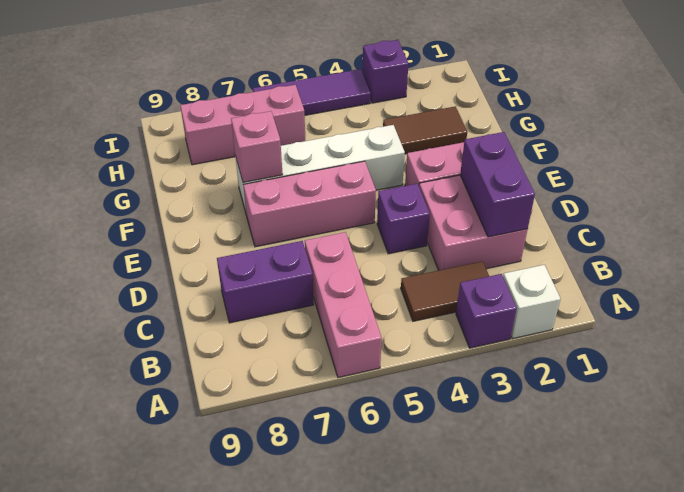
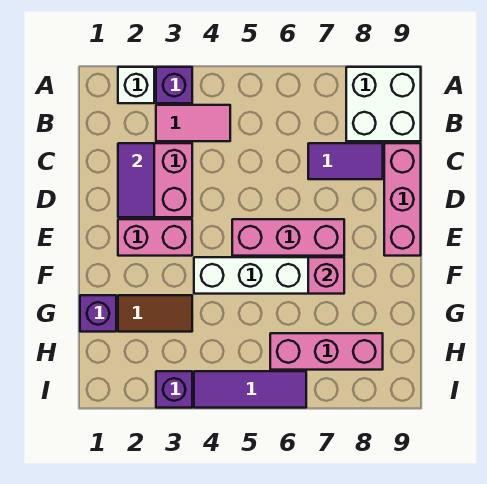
pink brick A6:C6 level 1 -> pink brick C9:E9 level 1
none -> white brick A8:B9 level 1
brown tile B3:B4 level 1 -> pink tile B3:B4 level 1
purple brick C2:D2 level 2 -> purple tile C2:D2 level 2
purple brick C7:C8 level 1 -> purple tile C7:C8 level 1
purple brick D4 level 1 -> purple brick G1 level 1

